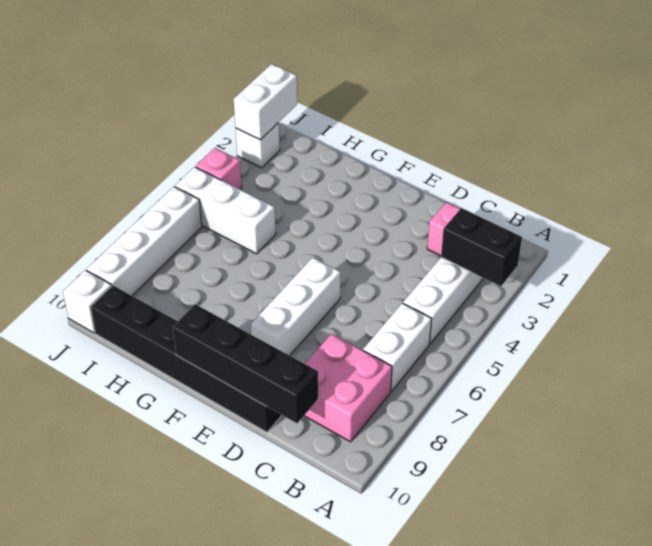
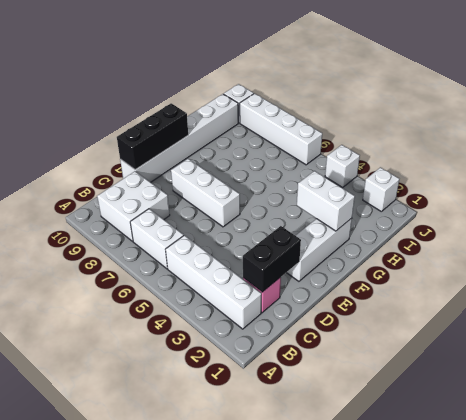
black brick A3:B3 level 2 -> black brick C2:D2 level 2
pink brick B8:C9 level 1 -> white brick B8:C9 level 1
black brick C10:F10 level 2 -> black brick D10:F10 level 2
black brick D10:I10 level 1 -> white brick D10:I10 level 1
white brick H5:J5 level 1 -> white brick E2:G2 level 1
white brick J1:J2 level 2 -> white brick G2:G3 level 2
pink brick J4 level 1 -> white brick J4 level 1

